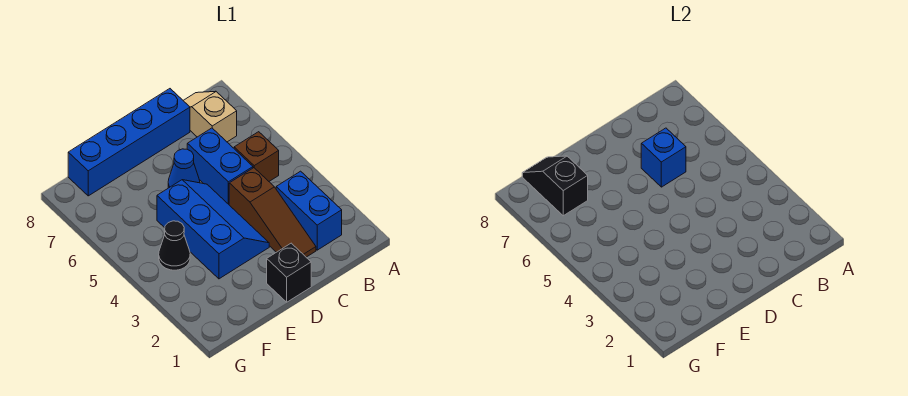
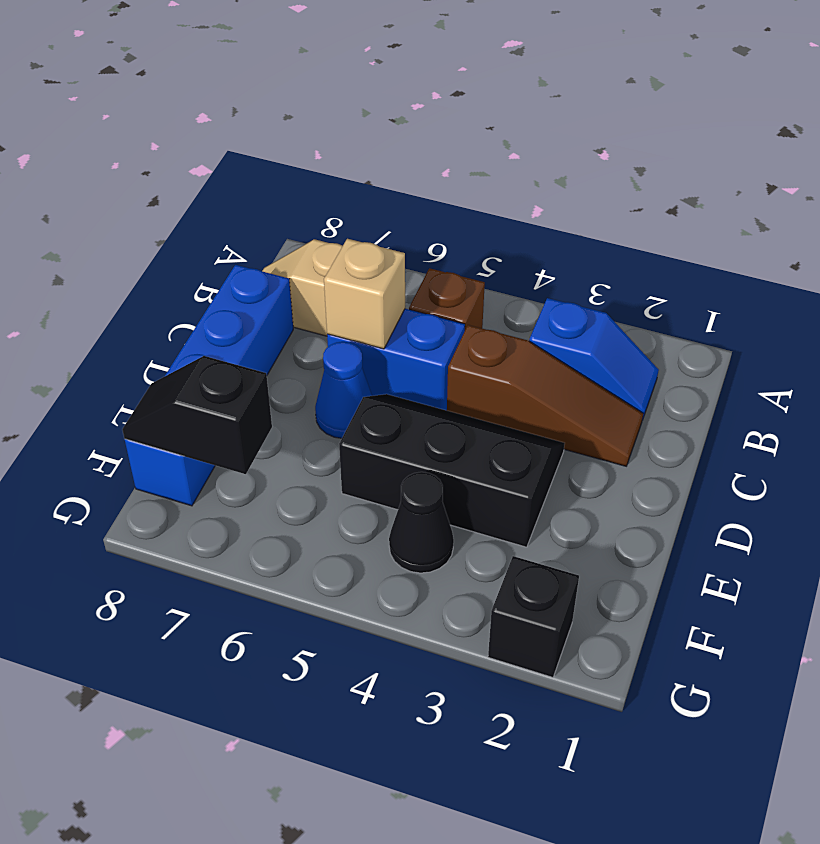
blue brick B2:B3 level 1 -> blue slope B2:B3 level 1 top 3
blue brick C6 level 2 -> tan brick C6 level 2
black brick D1 level 1 -> black brick G2 level 1
blue slope D3:E5 level 1 top E -> black slope D3:E5 level 1 top E

